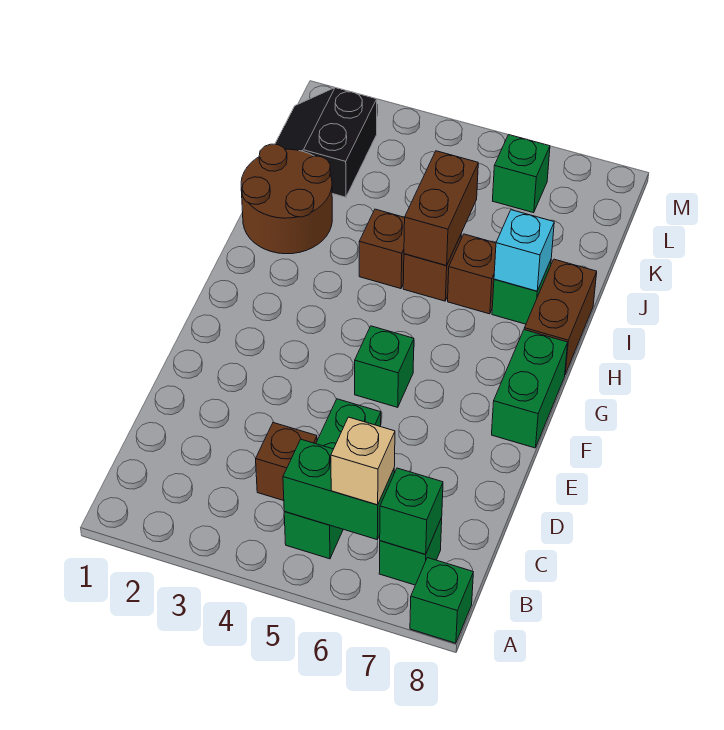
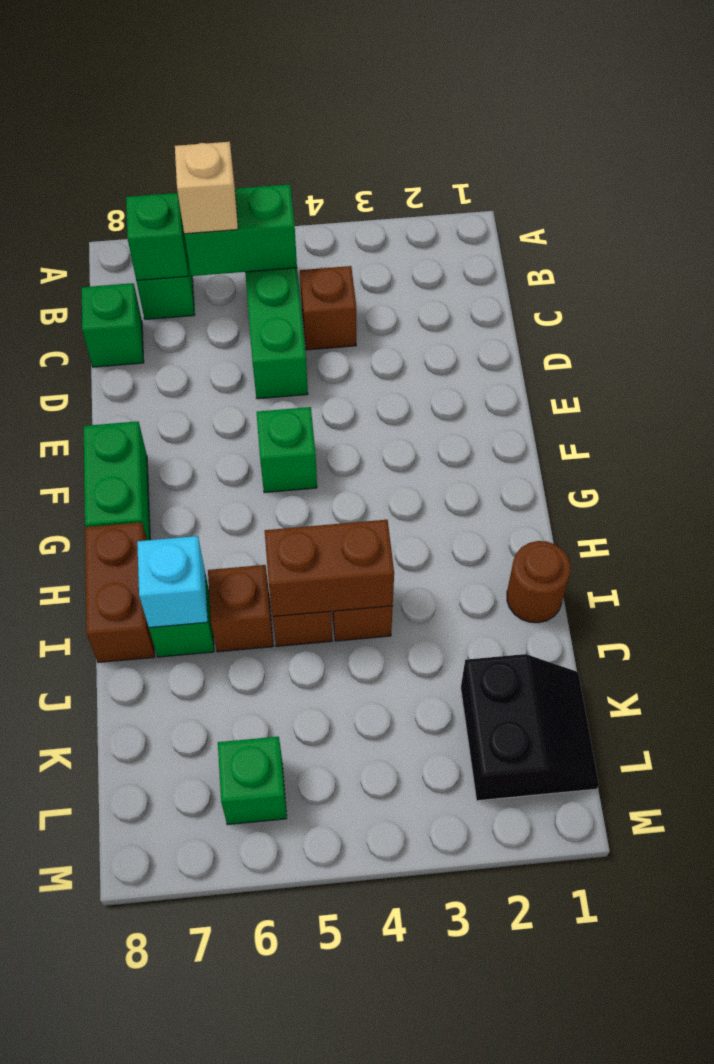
green brick A8 level 1 -> green brick C8 level 1
brown round brick I1:J2 level 1 -> brown round brick I1 level 1
brown brick I5:J5 level 2 -> brown brick I4:I5 level 2

